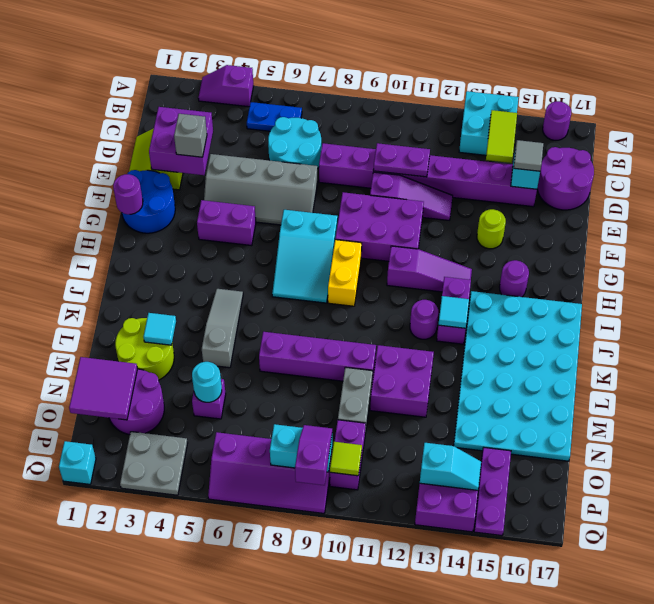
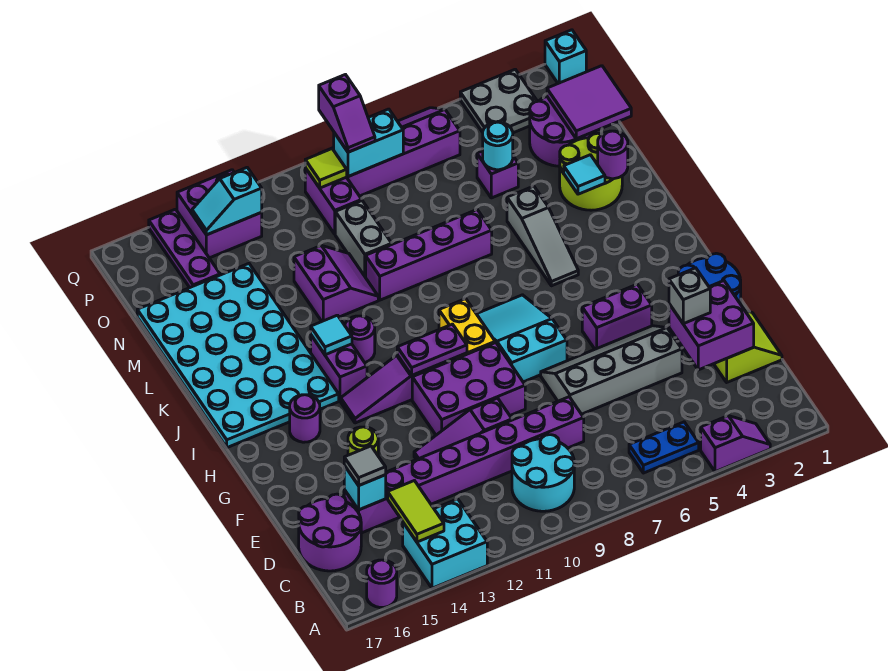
cyan round brick C6:D7 level 1 -> cyan round brick B9:C10 level 1
purple plate D10:D11 level 2 -> purple plate H10:H11 level 2
purple round brick G1 level 2 -> purple round brick L2 level 2
purple brick L11:M12 level 1 -> purple slope L11:M12 level 1 top 12

